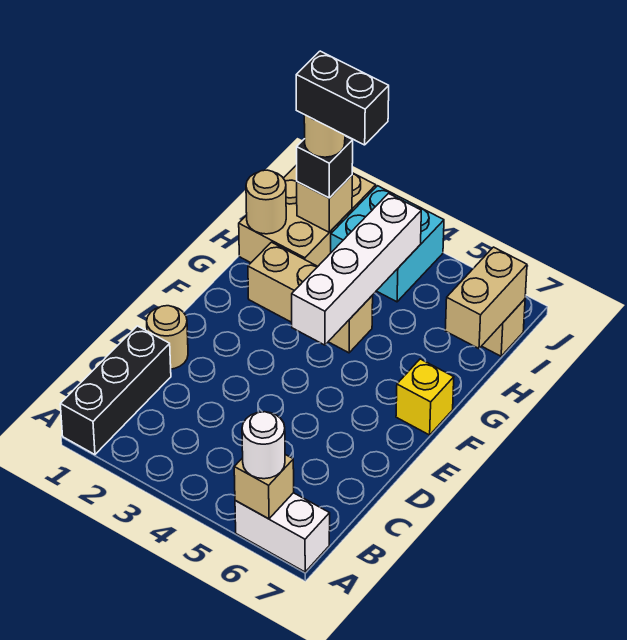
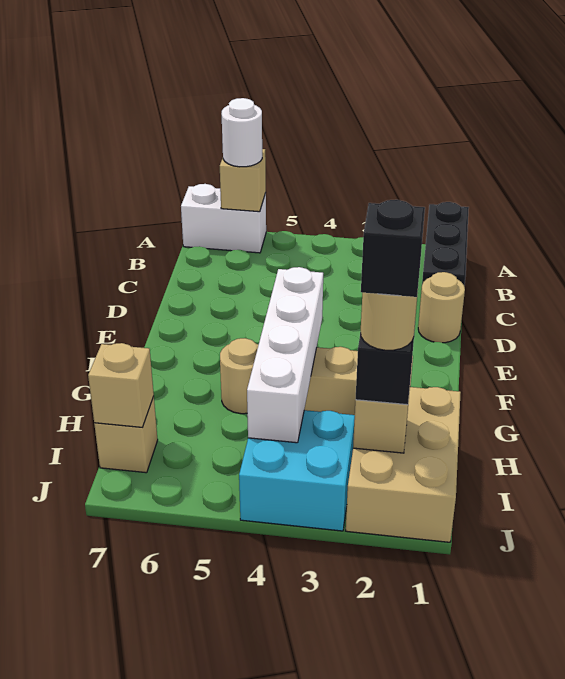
yellow brick F7 level 1 -> none
tan round brick H1 level 2 -> tan round brick G5 level 1
tan brick H7:I7 level 2 -> tan brick I7 level 2
black brick I2:I3 level 5 -> black brick I2 level 5

